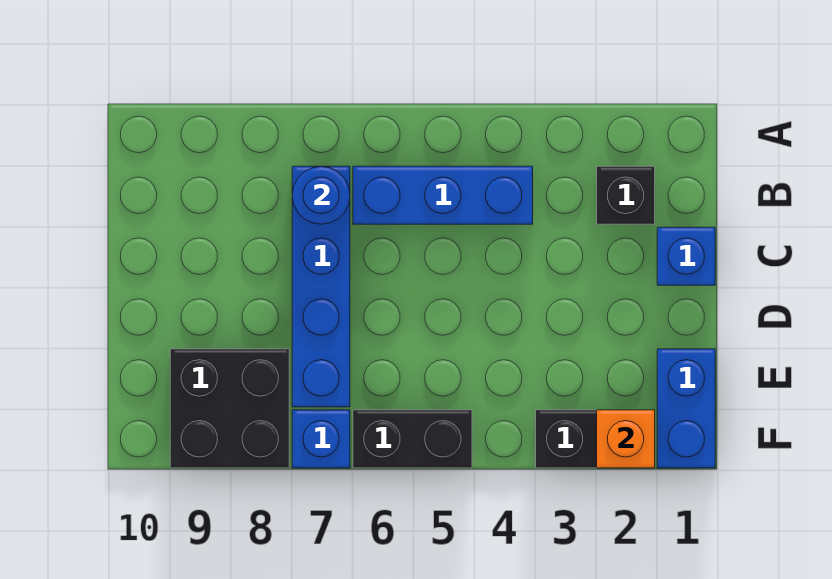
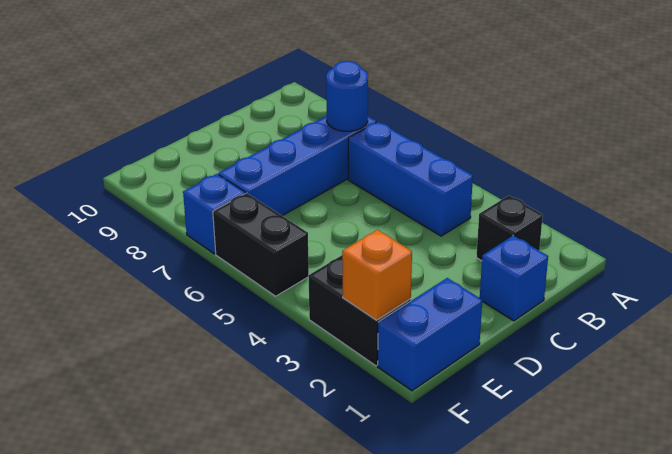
black brick E8:F9 level 1 -> none

